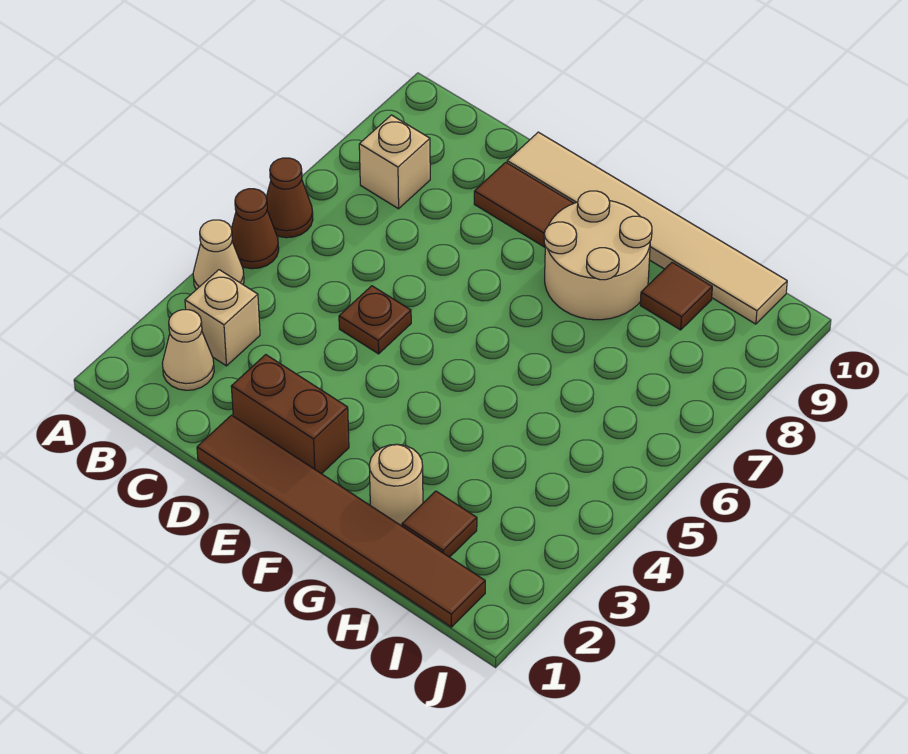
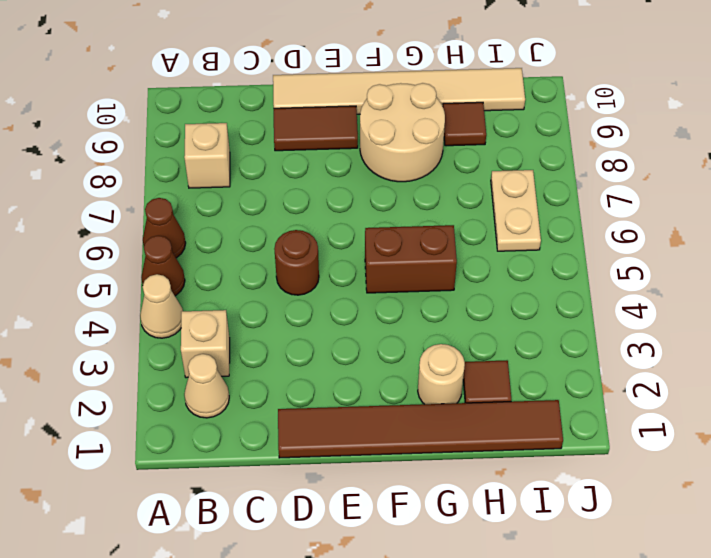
brown brick D2:E2 level 1 -> brown brick F5:G5 level 1
brown plate D5 level 1 -> brown round brick D5 level 1
none -> tan plate I6:I7 level 1

